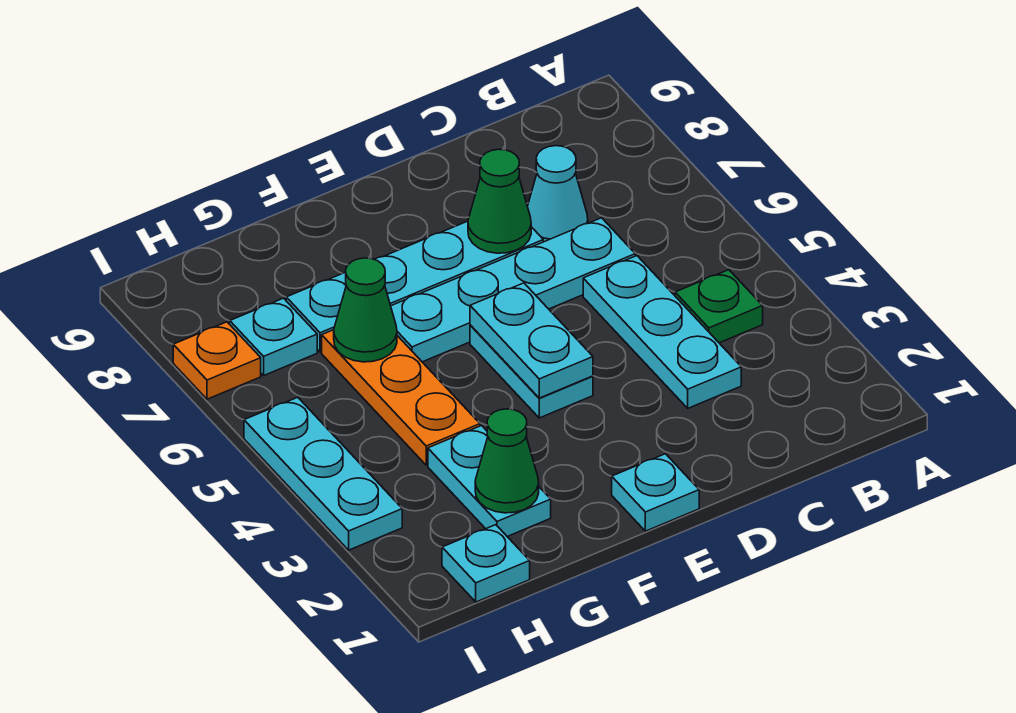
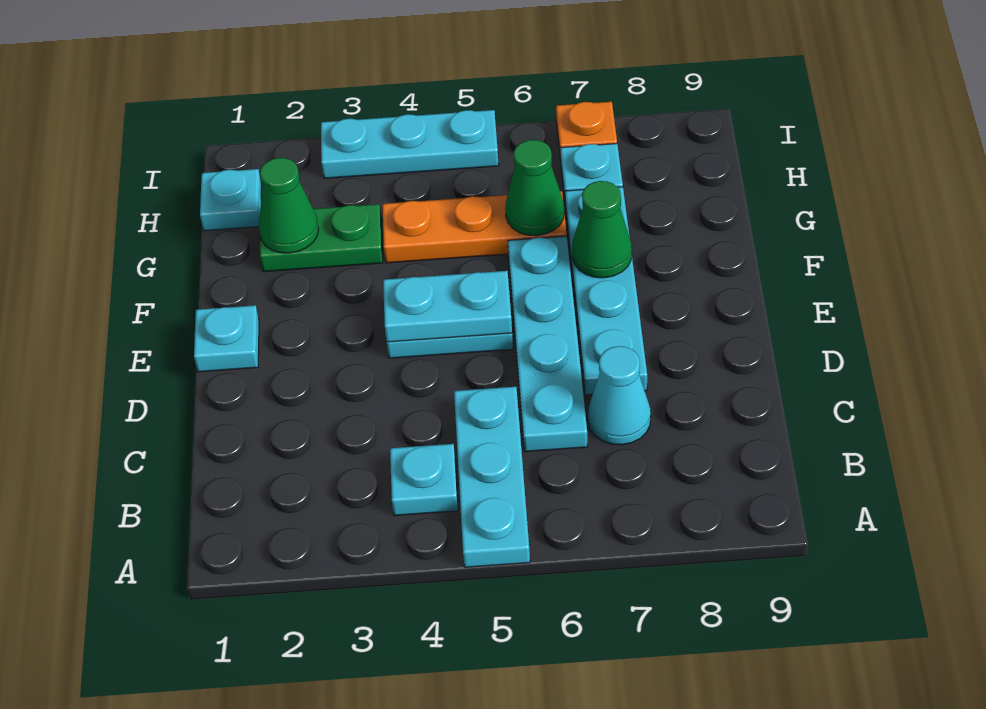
green plate B4 level 1 -> cyan plate B4 level 1
cyan plate C3:C5 level 1 -> cyan plate A5:C5 level 1
green cone D7 level 2 -> green cone F7 level 2
cyan plate G2:G3 level 1 -> green plate G2:G3 level 1

